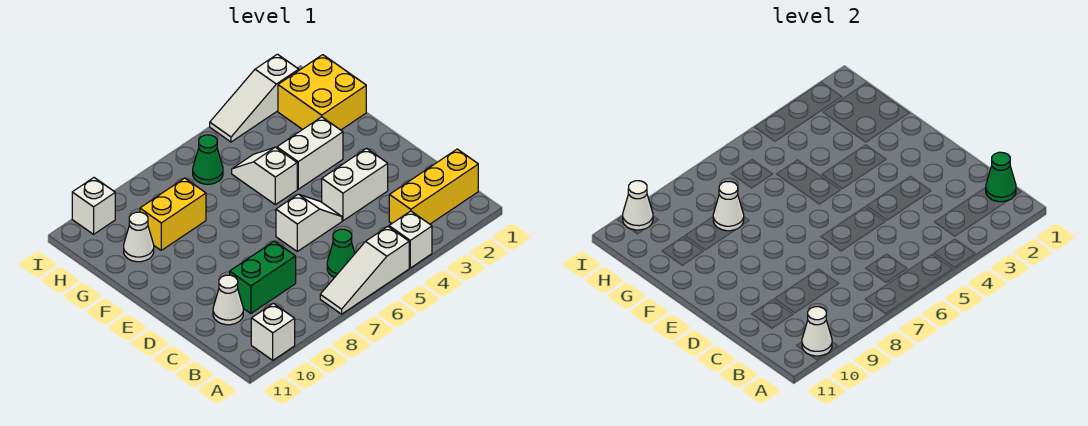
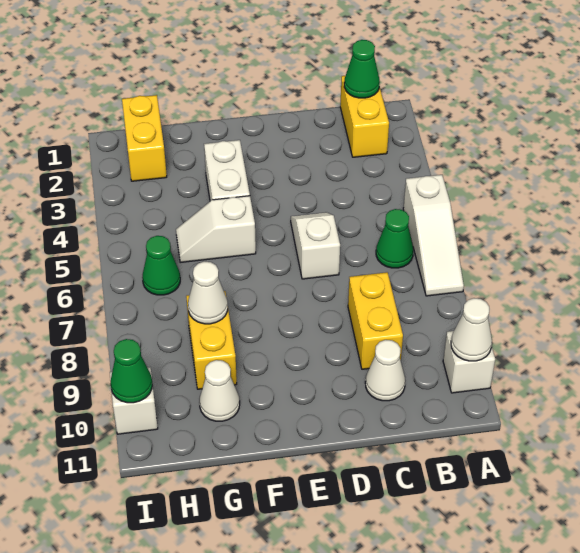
white brick A4 level 1 -> none
yellow brick B1:B3 level 1 -> yellow brick B1:B2 level 1
green brick C8:C9 level 1 -> yellow brick C8:C9 level 1
white brick D3:D4 level 1 -> none
yellow brick G1:H2 level 1 -> yellow brick H1:H2 level 1
white slope I2:I4 level 1 top 2 -> none
white cone I10 level 2 -> green cone I10 level 2

